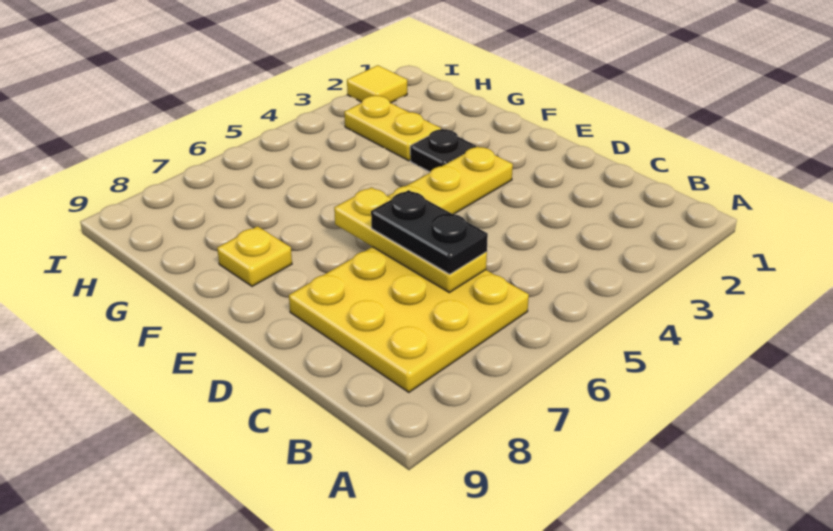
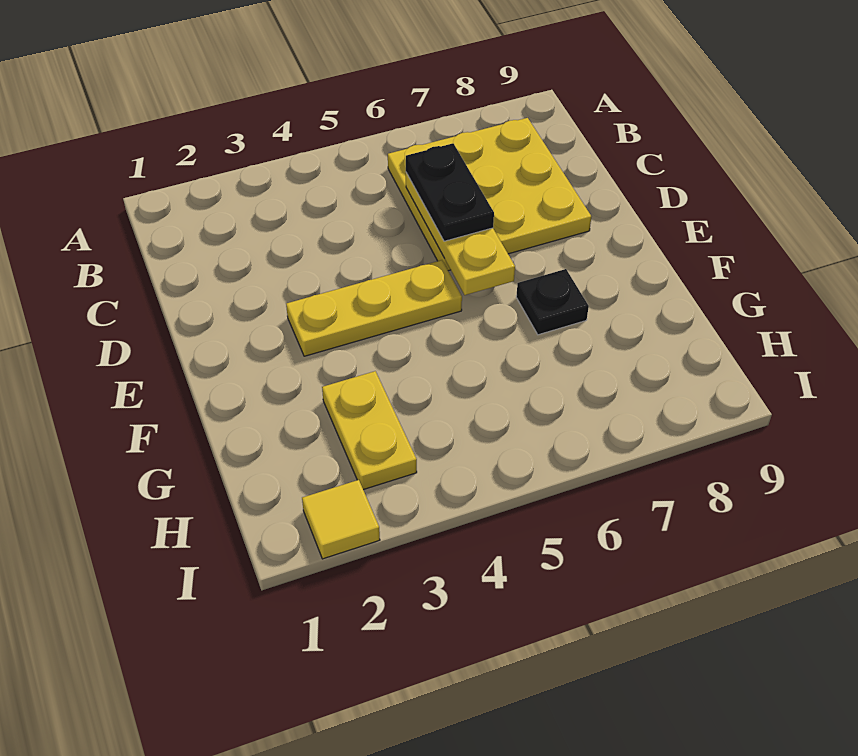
black plate F3 level 1 -> black plate F7 level 1
yellow plate F8 level 1 -> none

